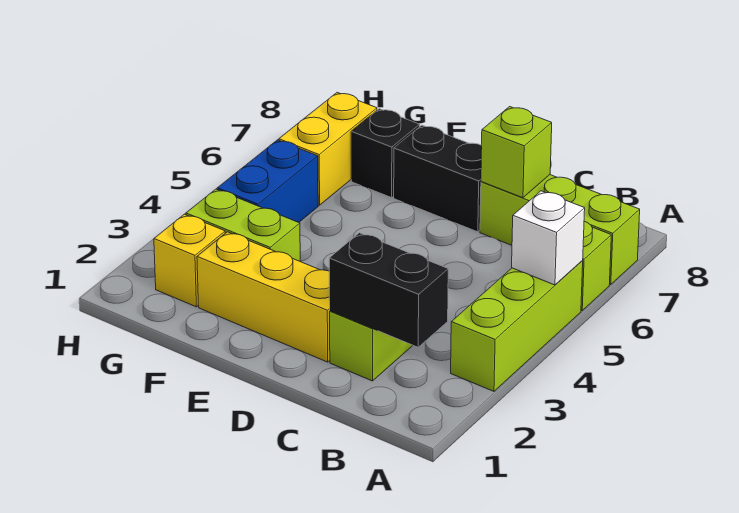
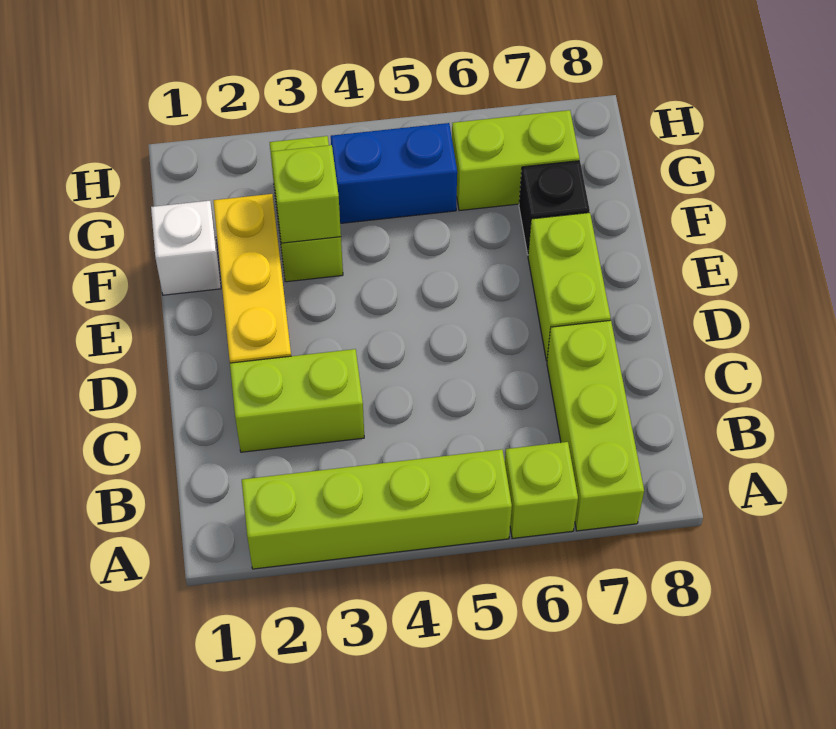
lime brick A3:A5 level 1 -> lime brick A2:A5 level 1
white brick A5 level 2 -> white brick F1 level 1
black brick B2:C2 level 2 -> none
lime brick C7 level 2 -> lime brick F3 level 2
black brick D7:E7 level 1 -> lime brick D7:E7 level 1
yellow brick G2 level 1 -> none
yellow brick G6:G7 level 1 -> lime brick G6:G7 level 1

